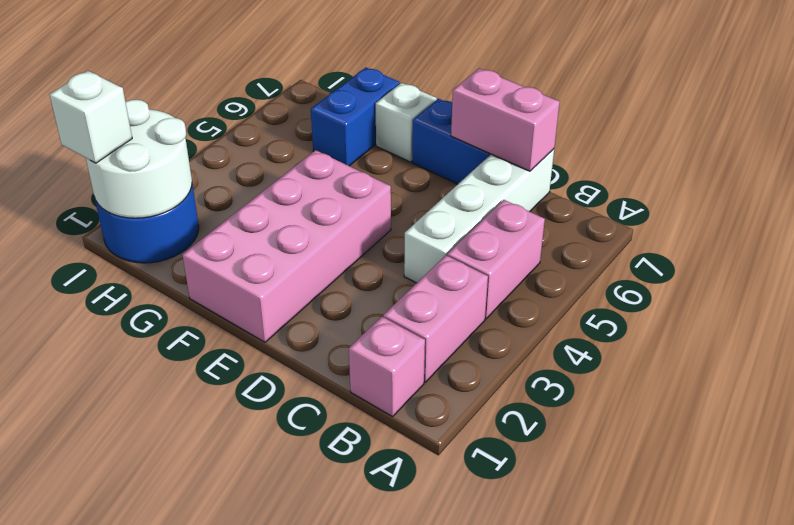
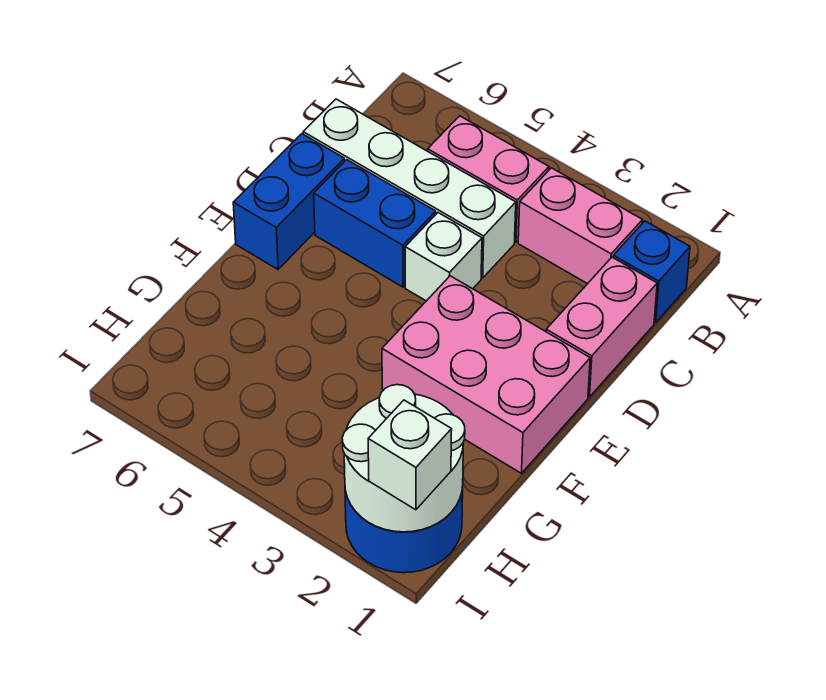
pink brick B1 level 1 -> blue brick B1 level 1
pink brick C7:D7 level 2 -> pink brick C1:D1 level 1
pink brick E1:F4 level 1 -> pink brick E1:F3 level 1
white brick F7 level 1 -> white brick D4 level 1
blue brick G6:G7 level 1 -> blue brick D5:D6 level 1

